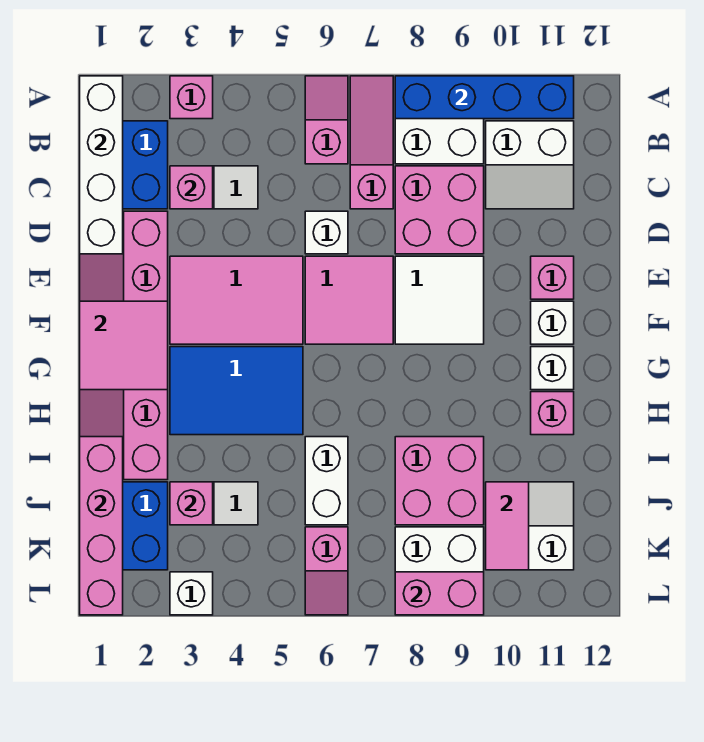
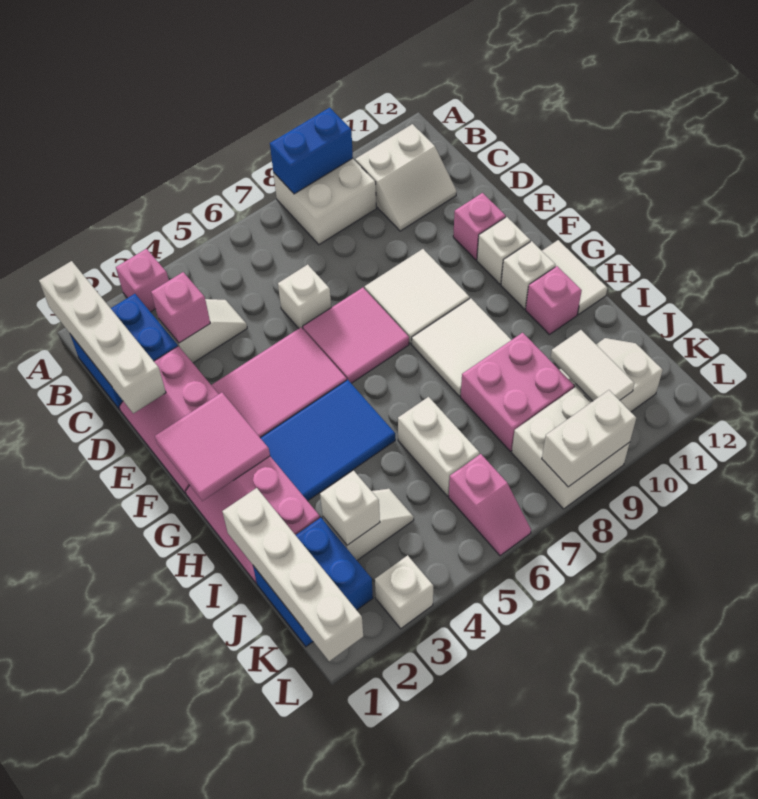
pink slope A6:B6 level 1 top B -> none
pink slope A7:C7 level 1 top C -> none
blue brick A8:A11 level 2 -> blue brick A8:A9 level 2
pink brick C8:D9 level 1 -> none
none -> white tile G8:H9 level 1
none -> white tile G12:H12 level 1
pink brick I1:L1 level 2 -> white brick I1:L1 level 2
pink brick J3 level 2 -> white brick J3 level 2
pink tile J10:K10 level 2 -> white tile J10:K10 level 2
pink brick L8:L9 level 2 -> white brick L8:L9 level 2

